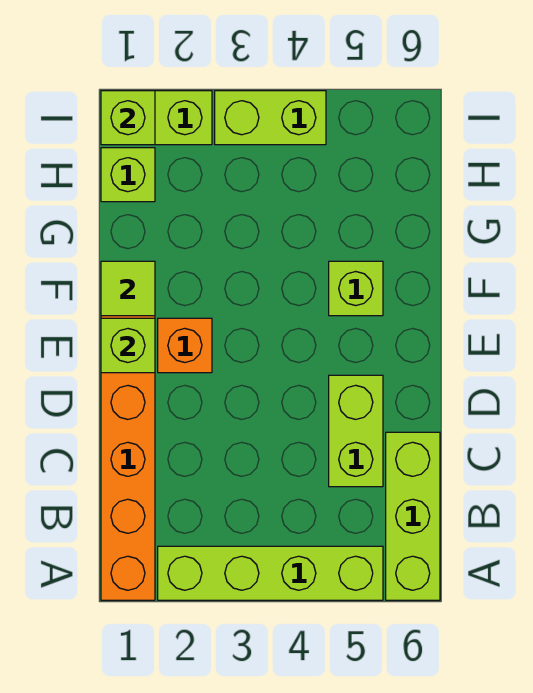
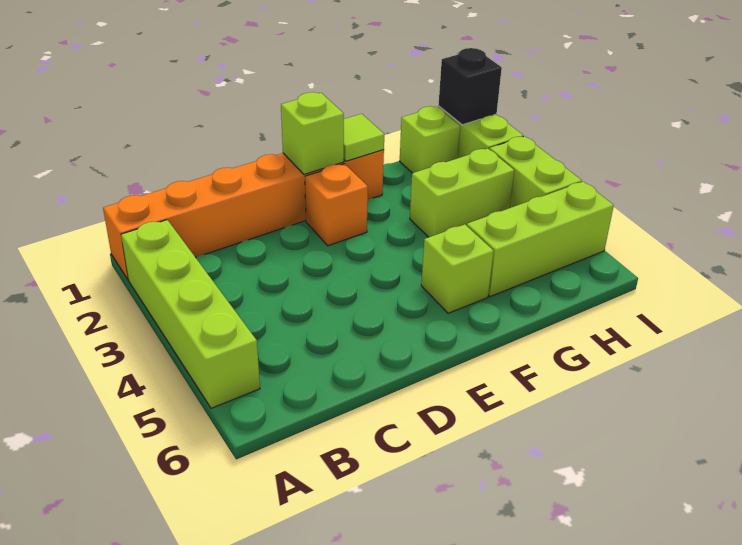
lime brick A6:C6 level 1 -> lime brick G5:I5 level 1
lime brick C5:D5 level 1 -> lime brick G3:H3 level 1
lime brick I1 level 2 -> black brick I1 level 2

